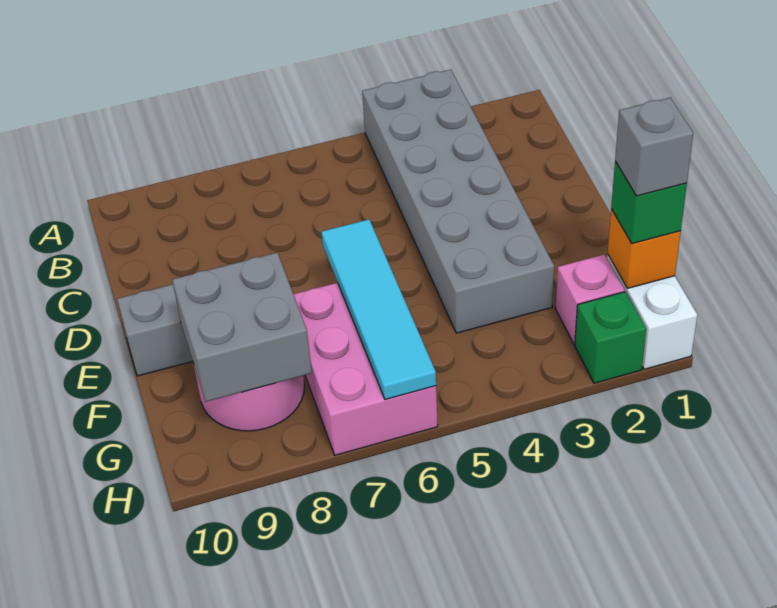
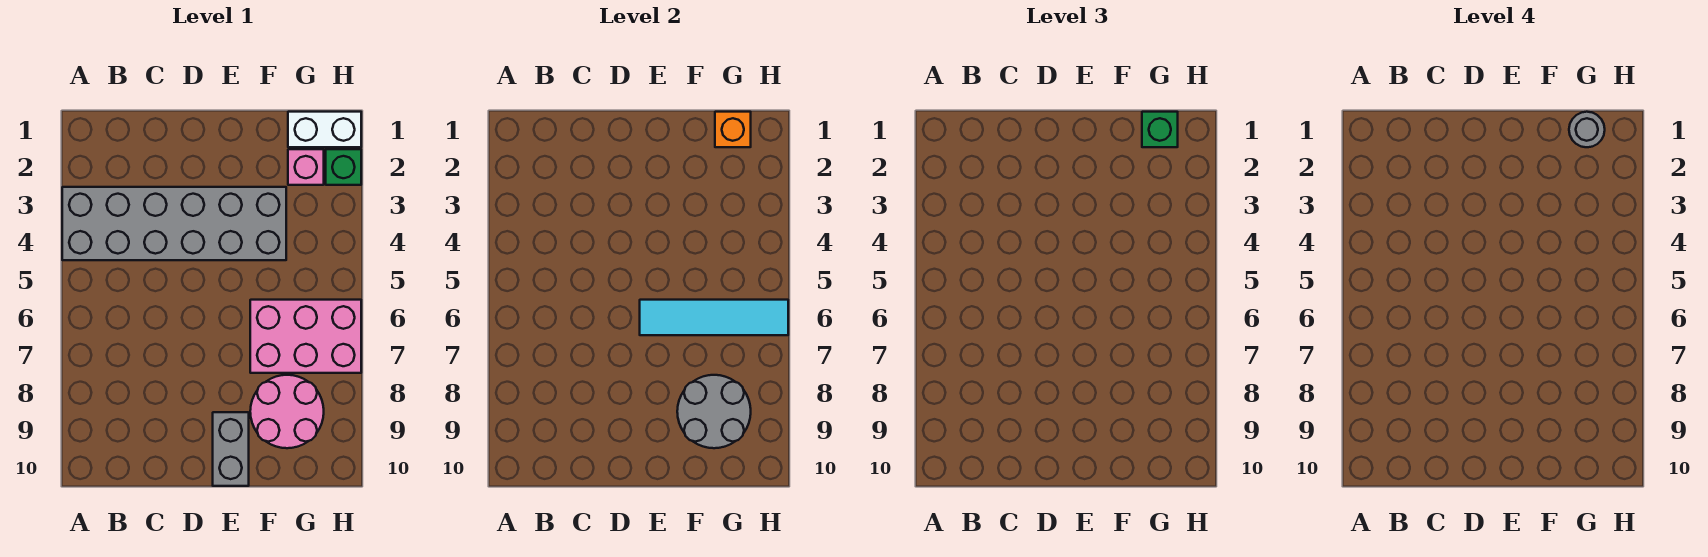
grey brick F8:G9 level 2 -> grey round brick F8:G9 level 2
grey brick G1 level 4 -> grey round brick G1 level 4

